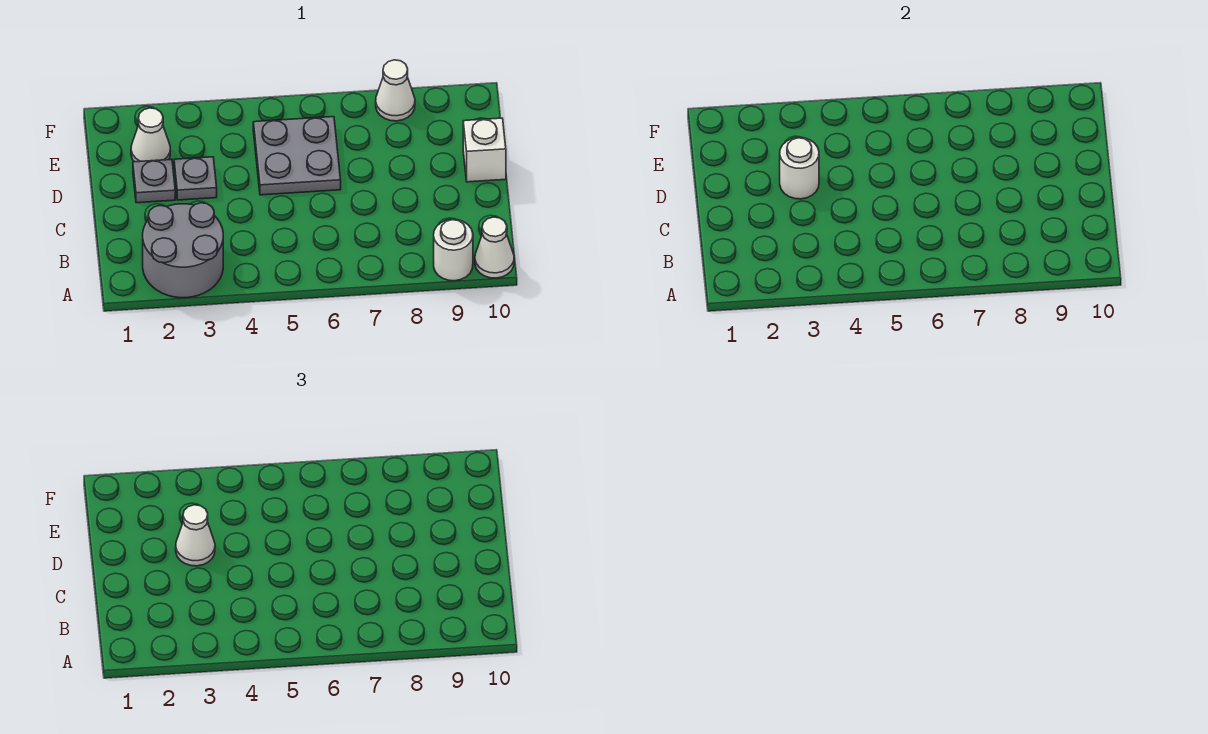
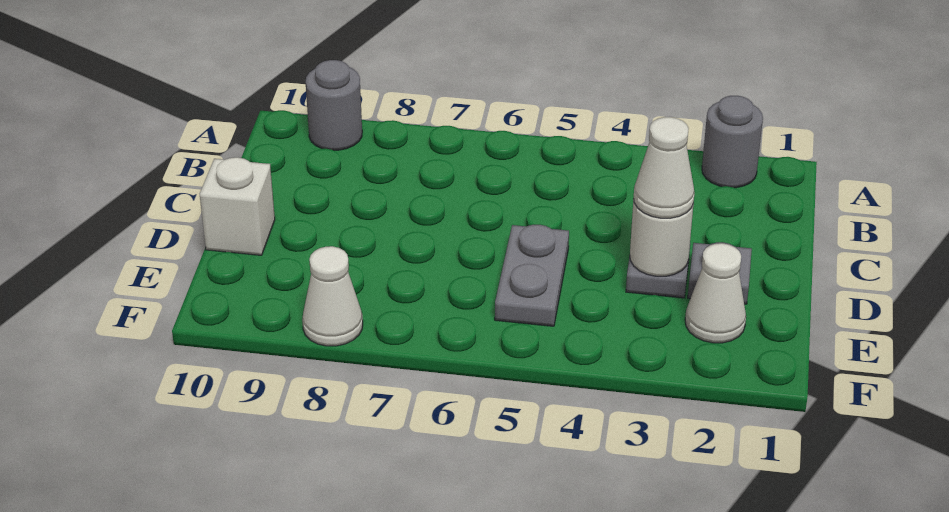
grey round brick A2:B3 level 1 -> grey round brick A2 level 1
white round brick A9 level 1 -> grey round brick A9 level 1
white cone A10 level 1 -> none
grey plate D5:E6 level 1 -> grey plate D5:E5 level 1

